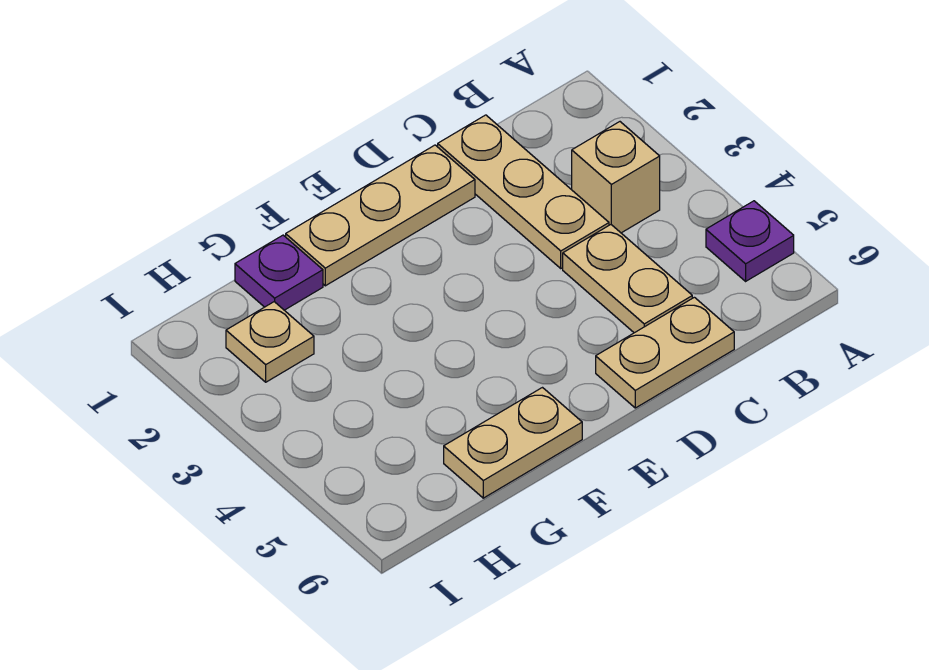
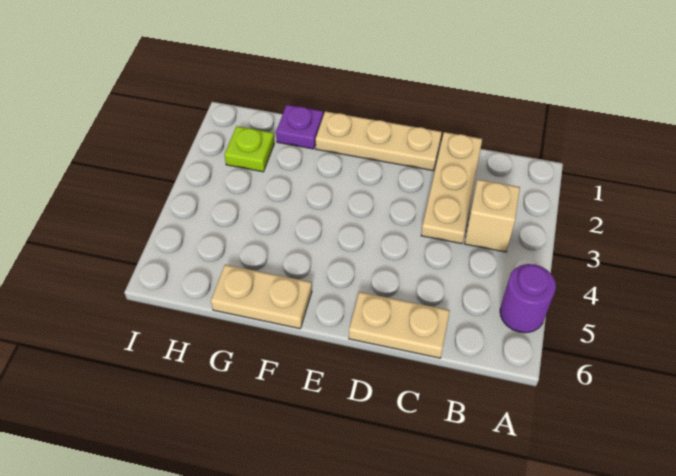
purple plate A5 level 1 -> purple round brick A5 level 1
tan plate C4:C5 level 1 -> none
tan plate H2 level 1 -> lime plate H2 level 1

